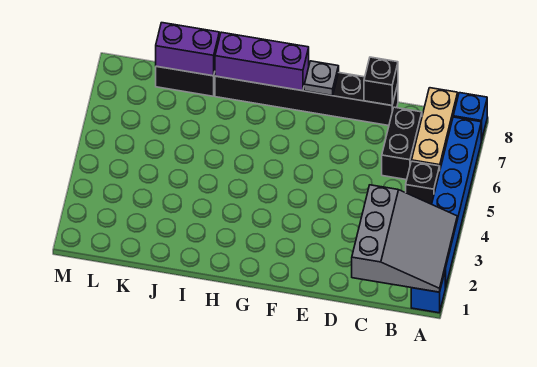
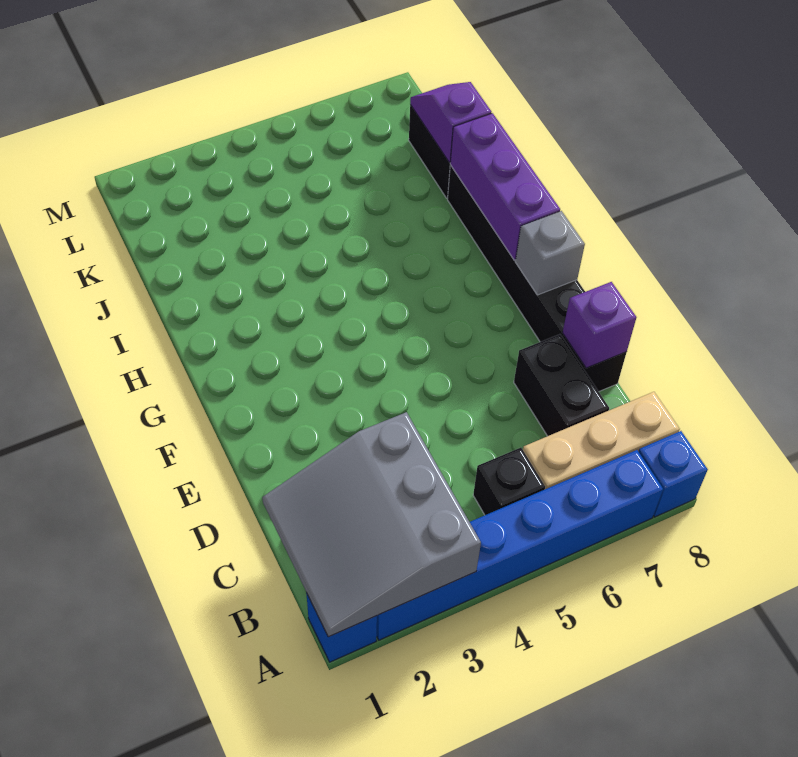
grey slope A1:C3 level 2 top C -> grey slope A1:C3 level 2 top 3
black brick C6:C7 level 1 -> black brick C7:D7 level 1
black brick D8 level 2 -> purple brick D8 level 2
grey plate F8 level 2 -> grey brick F8 level 2
purple brick J8:K8 level 2 -> purple slope J8:K8 level 2 top J

